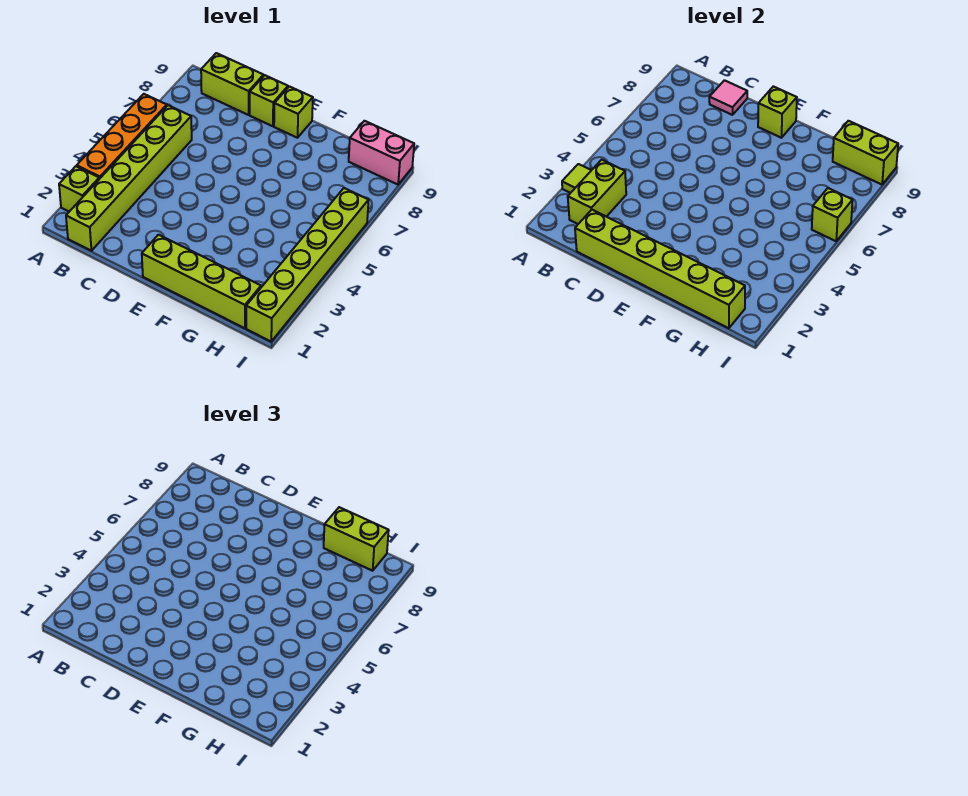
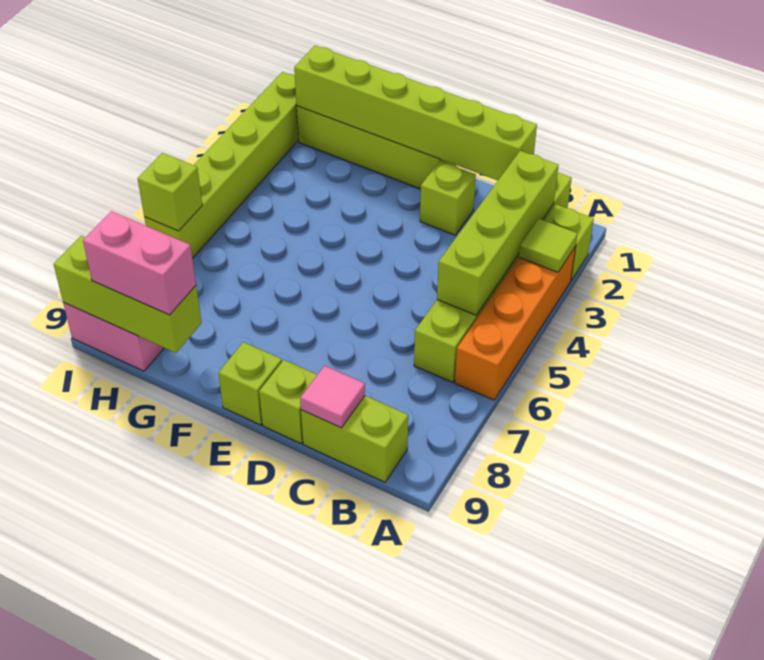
lime brick B2:B3 level 2 -> lime brick B2:B5 level 2
lime brick E9 level 2 -> lime brick D2 level 1
lime brick G9:H9 level 3 -> pink brick G9:H9 level 3
lime brick H9:I9 level 2 -> lime brick G9:I9 level 2

